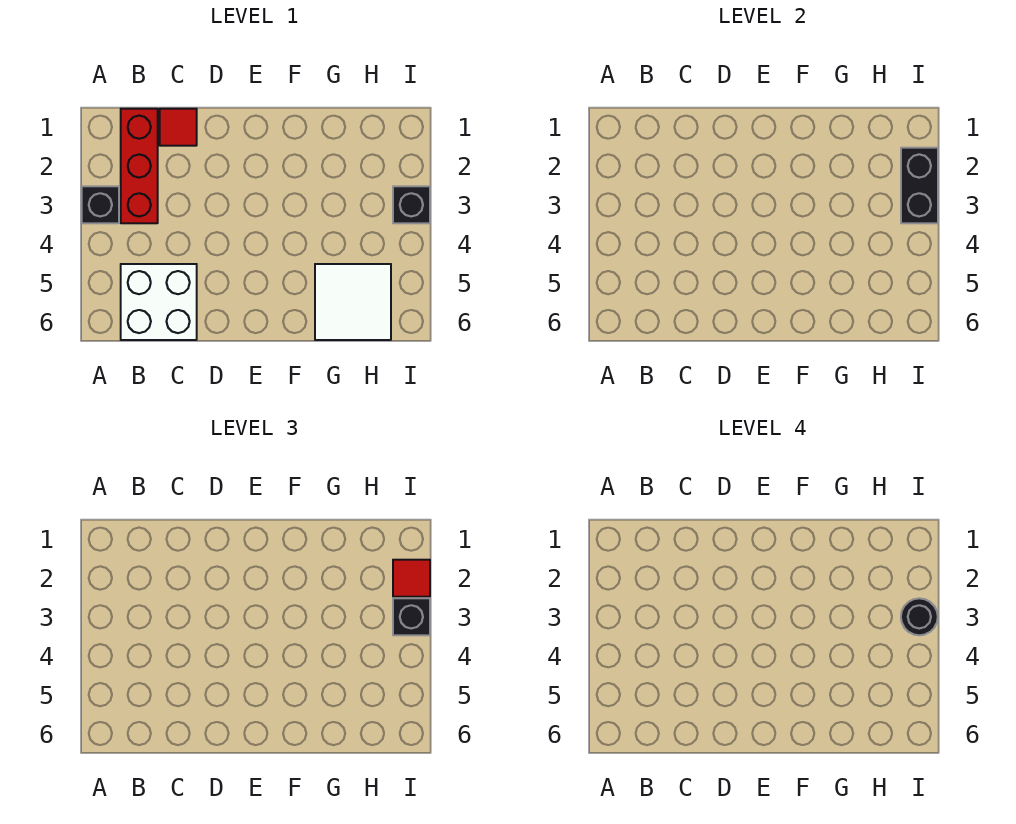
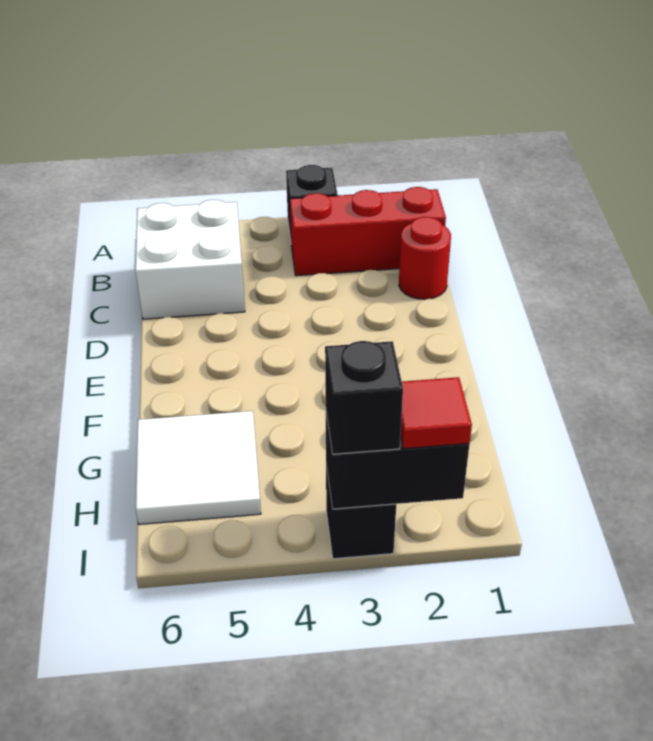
red tile C1 level 1 -> red round brick C1 level 1
black round brick I3 level 4 -> none

